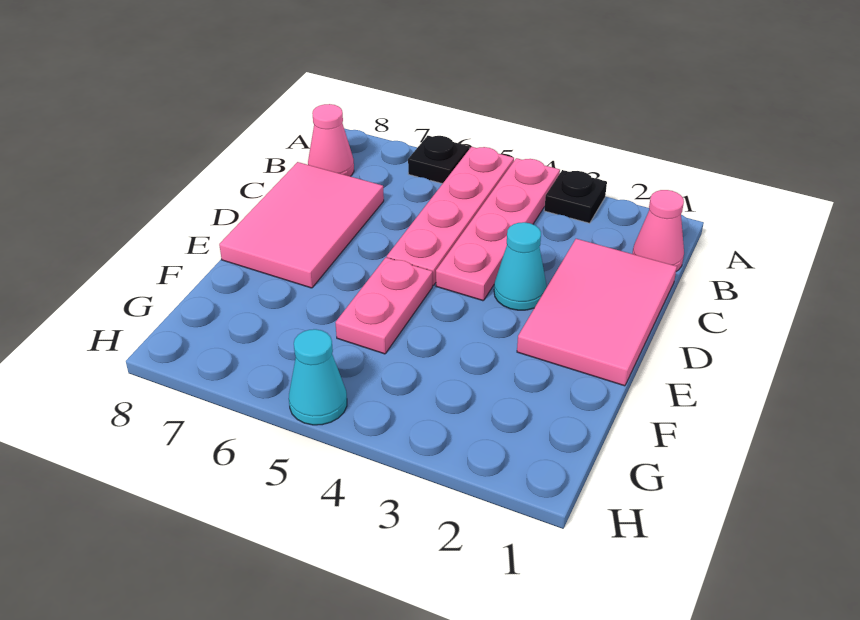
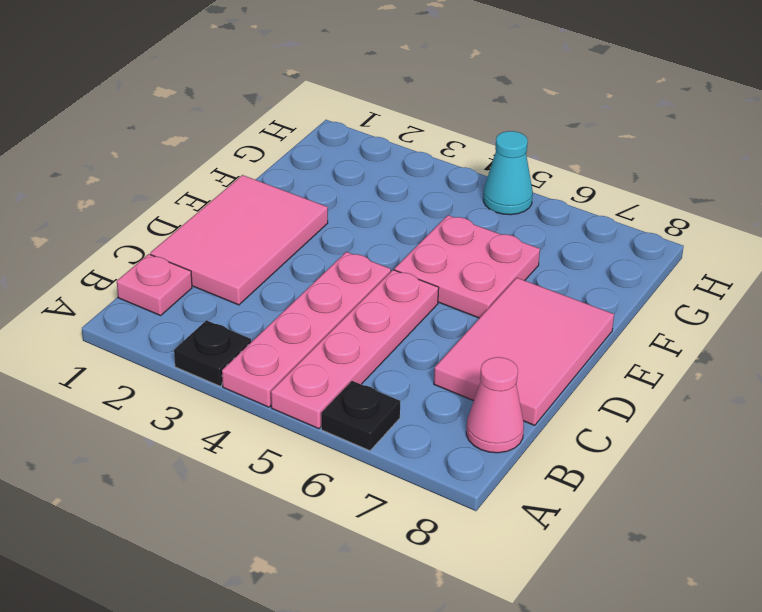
pink cone B1 level 1 -> pink plate B1 level 1
cyan cone D3 level 1 -> none
pink plate E5:F5 level 1 -> pink plate E5:F6 level 1

